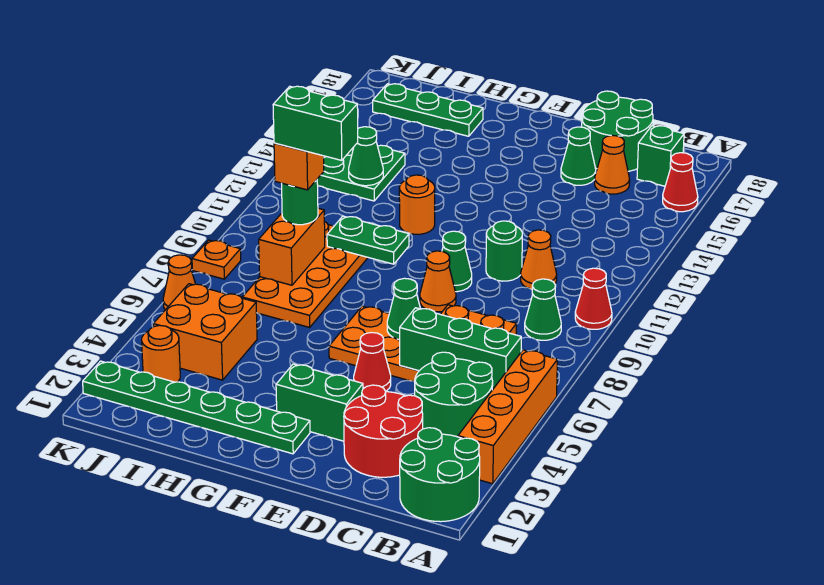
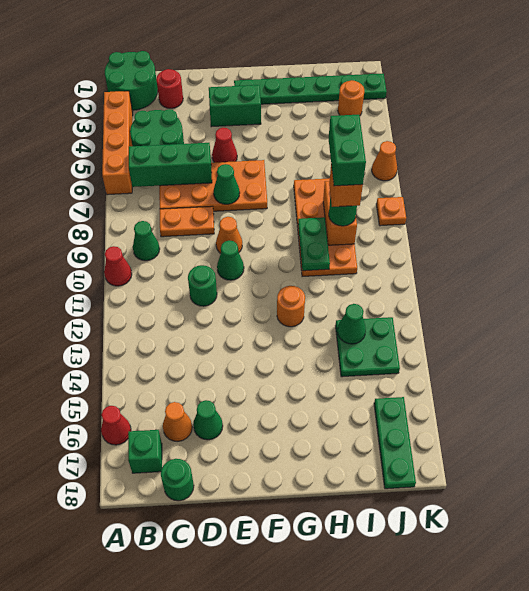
red round brick C2:D3 level 1 -> red round brick C2 level 1
orange cone C11 level 1 -> none
green round brick C17:D18 level 1 -> green round brick C18 level 1
green plate G10:H10 level 2 -> green plate H9:H10 level 2
green brick H9:I9 level 5 -> green brick I8:I9 level 5
green plate H17:J17 level 1 -> green plate J16:J18 level 1
orange brick I4:J5 level 1 -> none

